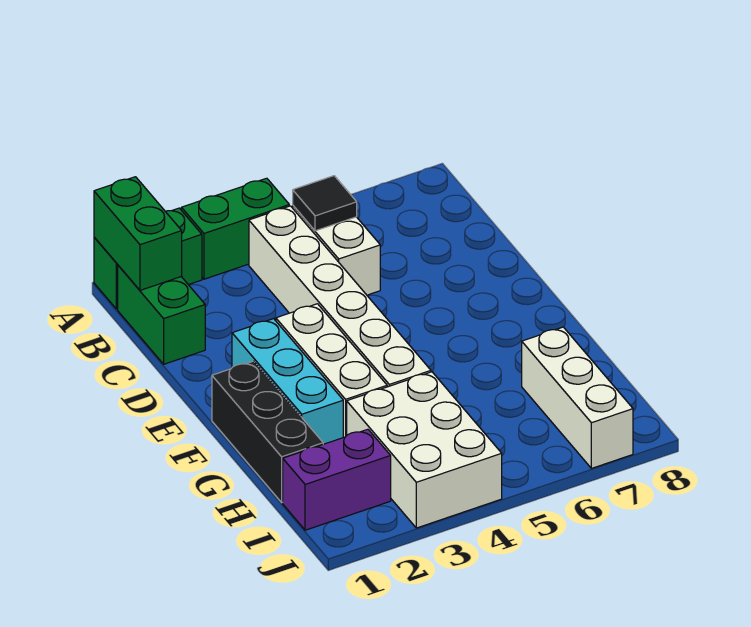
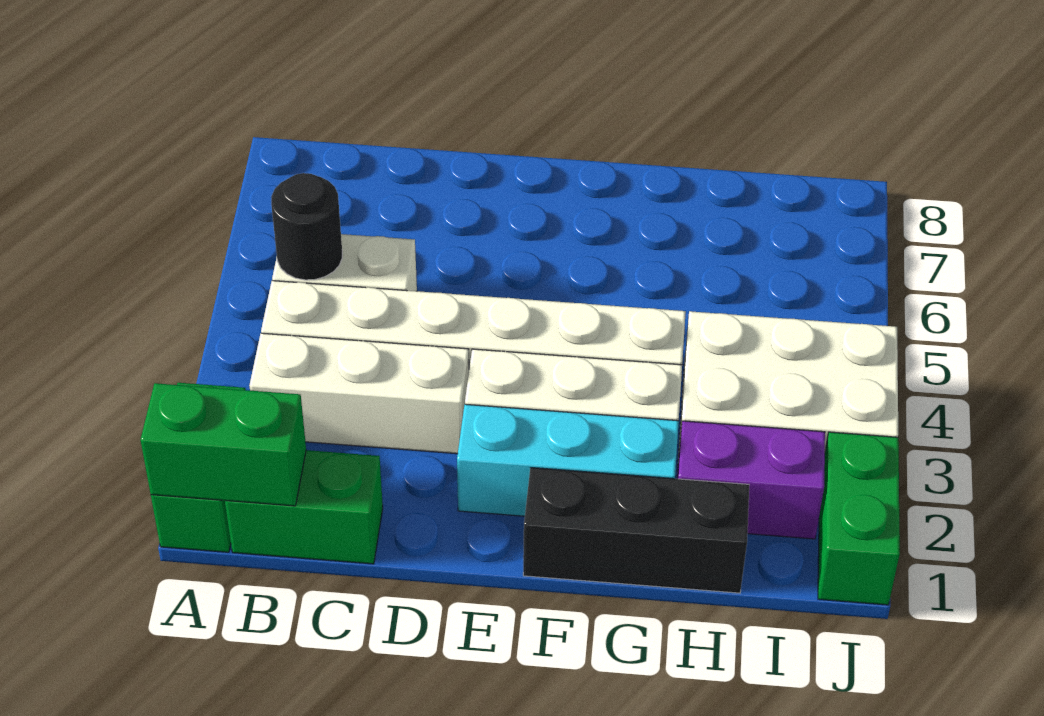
green brick A3:A4 level 1 -> green brick J1:J2 level 1
black tile B5 level 2 -> black round brick B5 level 2
white brick H7:J7 level 1 -> white brick B3:D3 level 1
purple brick I1:I2 level 1 -> purple brick H2:I2 level 1

